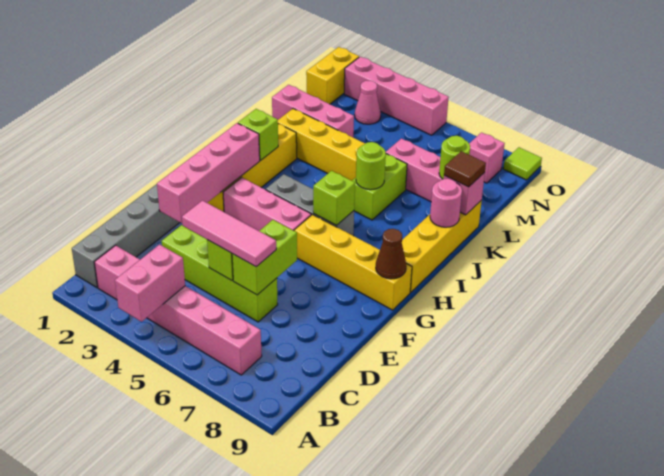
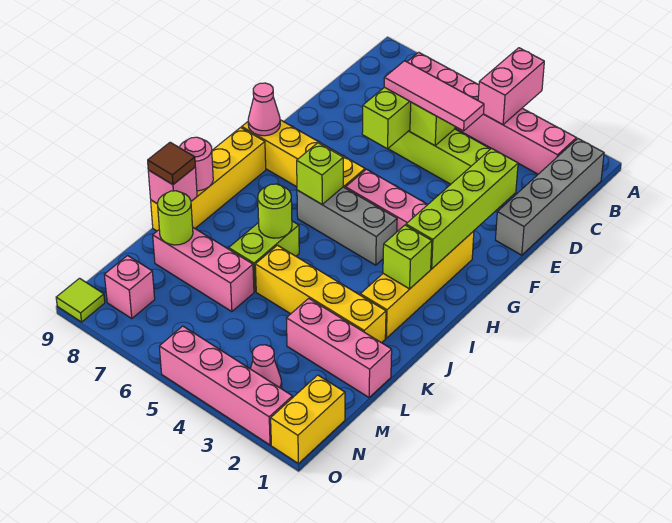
pink brick E2:H2 level 2 -> lime brick E2:H2 level 2
brown cone G9 level 2 -> pink cone G9 level 2

